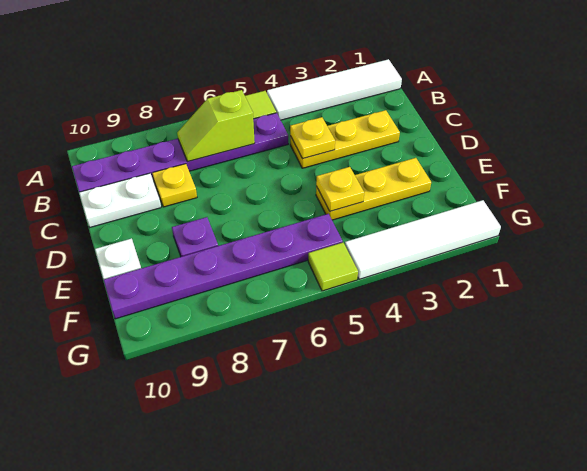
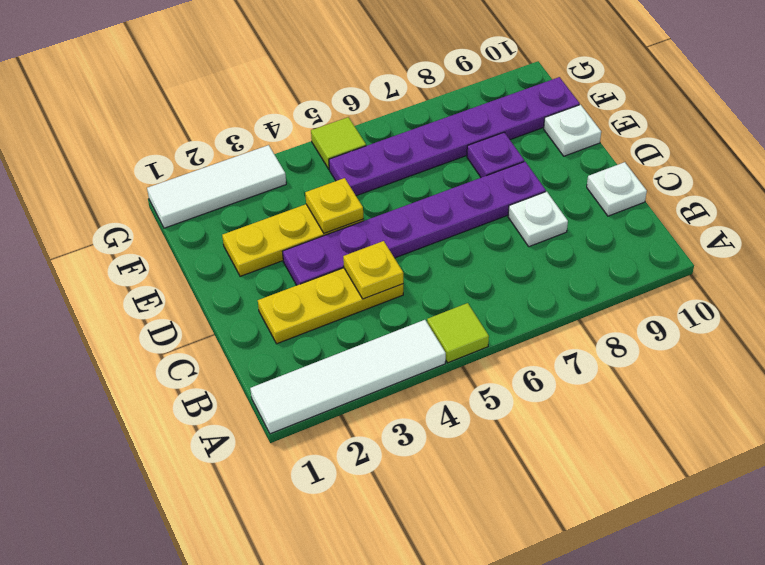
purple plate B5:B10 level 1 -> purple plate D3:D8 level 1
lime slope B6:B7 level 2 top 6 -> none
yellow plate C8 level 1 -> white plate C8 level 1
white plate C9:C10 level 1 -> white plate C10 level 1
white tile G1:G4 level 1 -> white tile G1:G3 level 1

